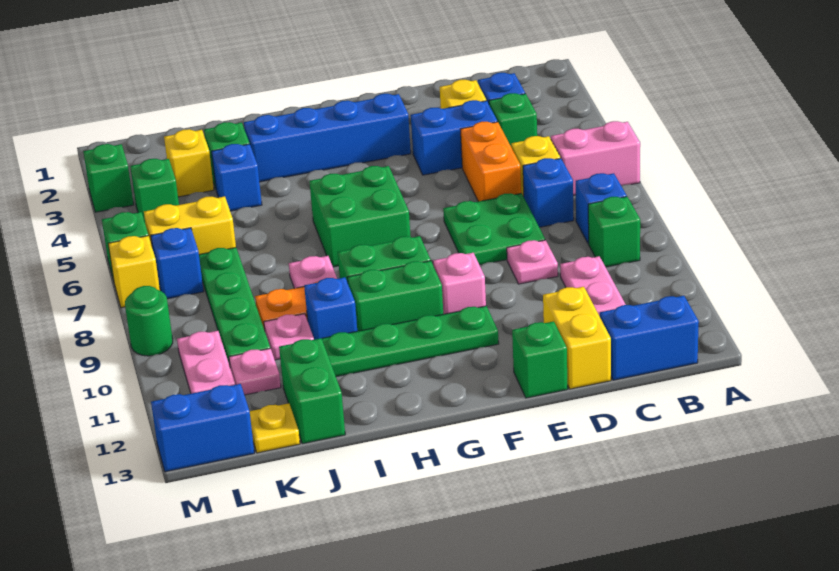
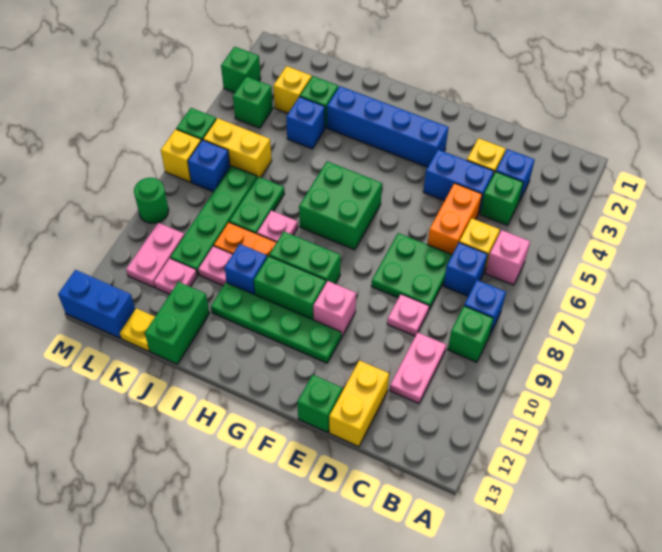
pink brick A6:B6 level 1 -> pink brick B6 level 1
blue brick B13:C13 level 1 -> none
none -> green plate J7:J8 level 1

